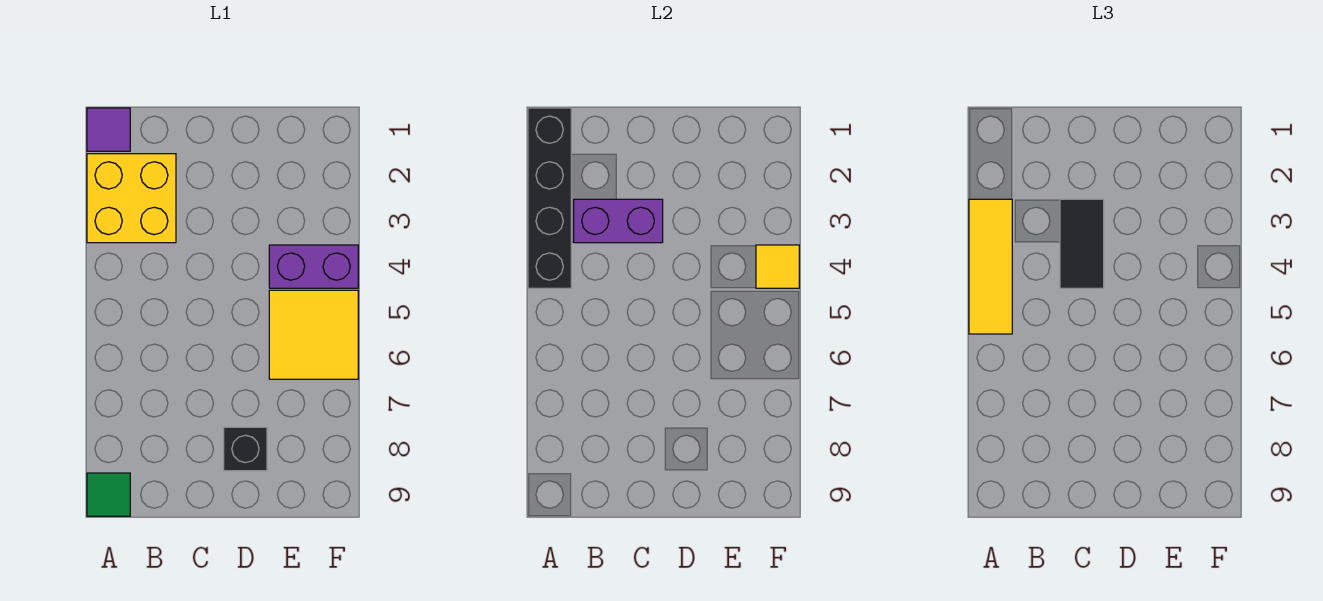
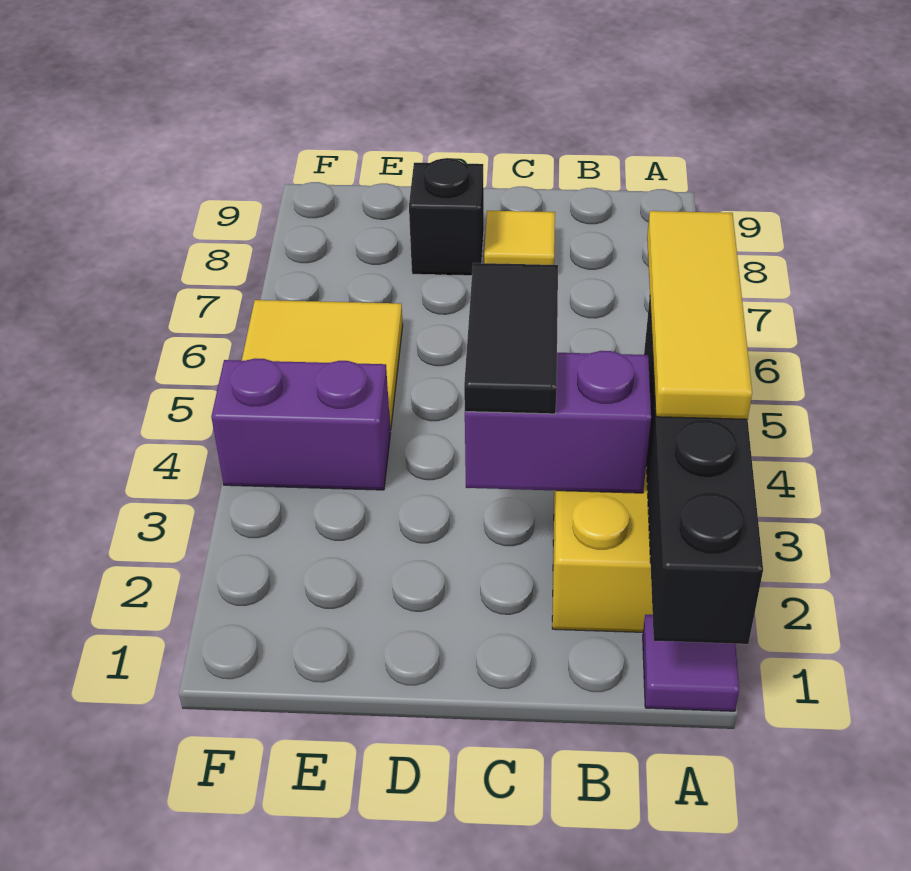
green tile A9 level 1 -> none
yellow tile F4 level 2 -> yellow tile C8 level 1

